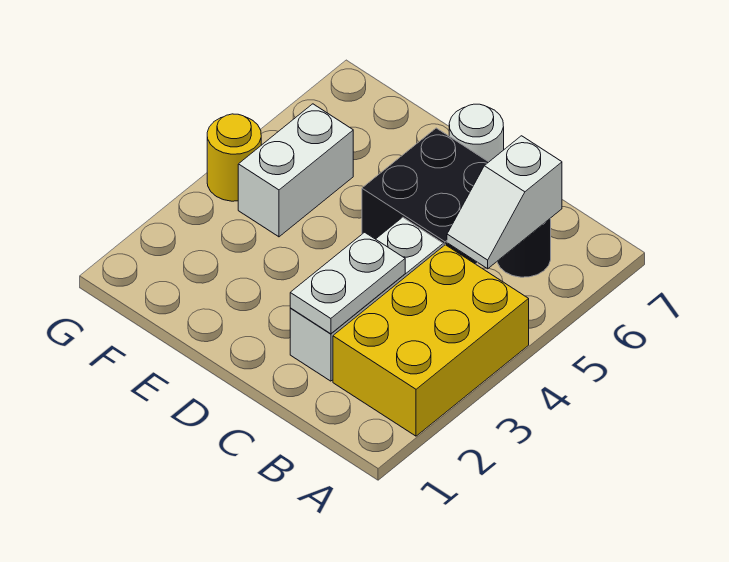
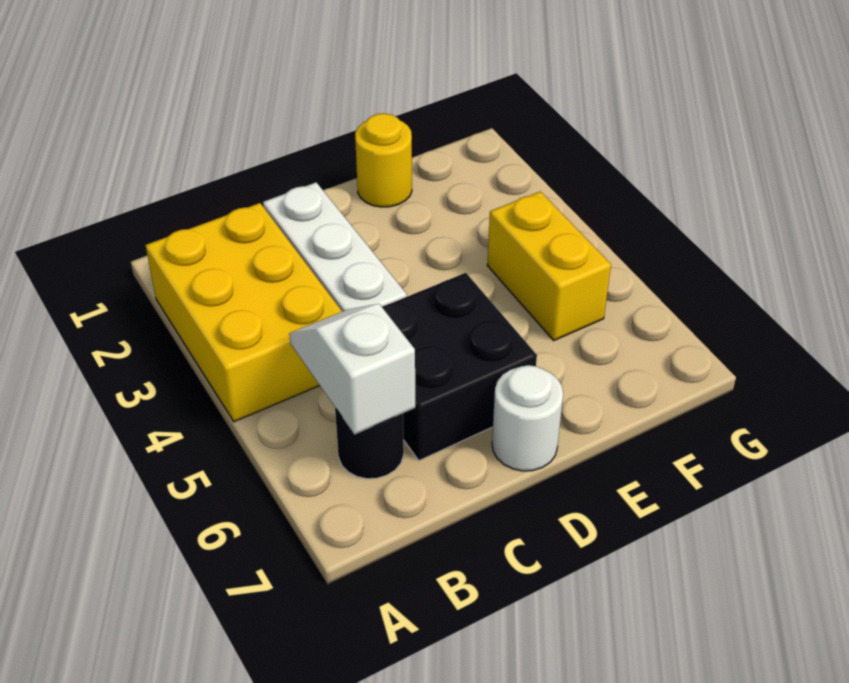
white plate C2:C3 level 2 -> none
white brick F4:F5 level 1 -> yellow brick F4:F5 level 1
yellow round brick G4 level 1 -> yellow round brick E1 level 1

